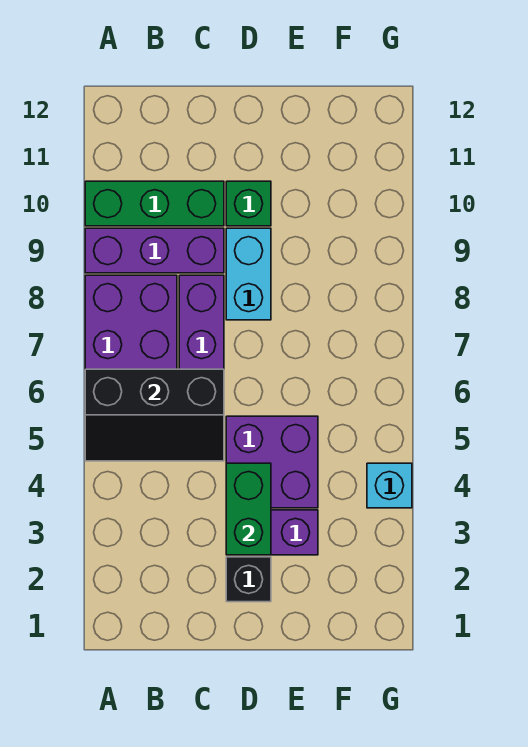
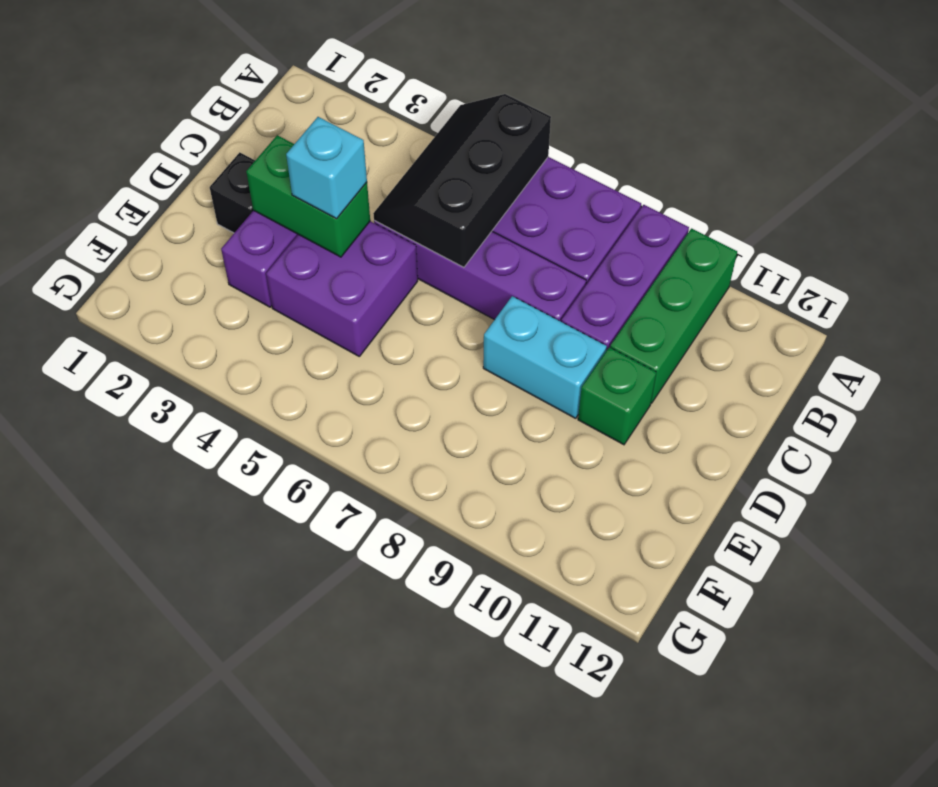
cyan brick G4 level 1 -> cyan brick D4 level 3

